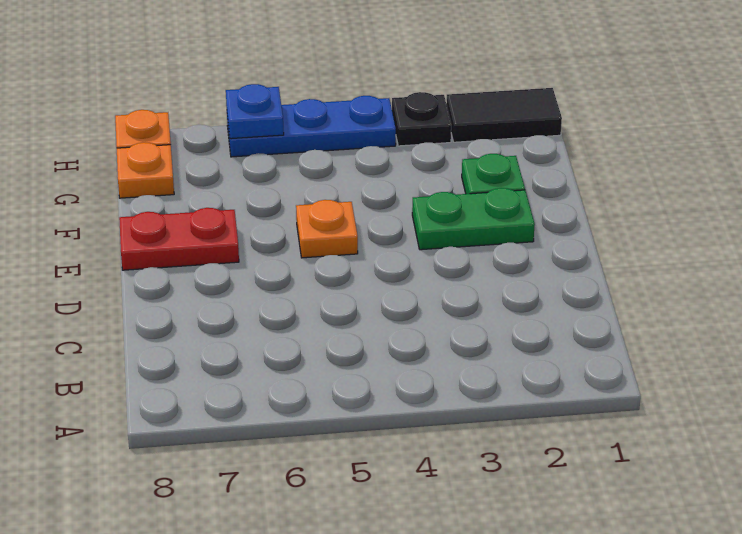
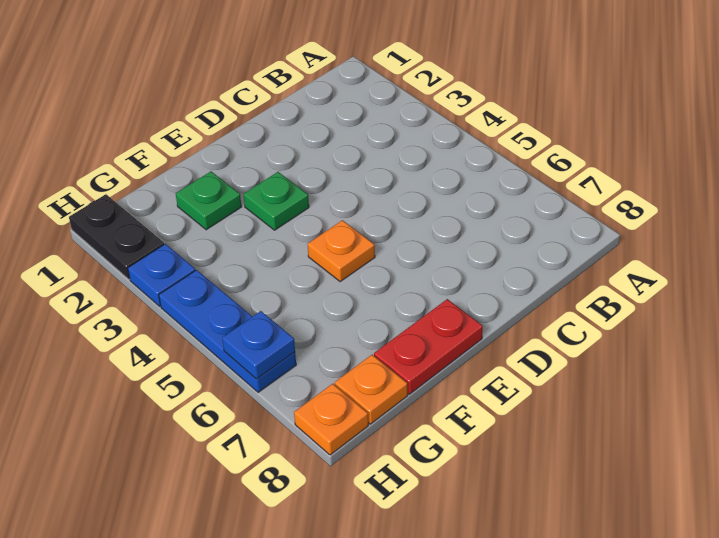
green plate E2:E3 level 1 -> green plate E3 level 1
red plate E7:E8 level 1 -> red plate E8:F8 level 1
black tile H1:H2 level 1 -> black plate H1:H2 level 1
black plate H3 level 1 -> blue plate H3 level 1

